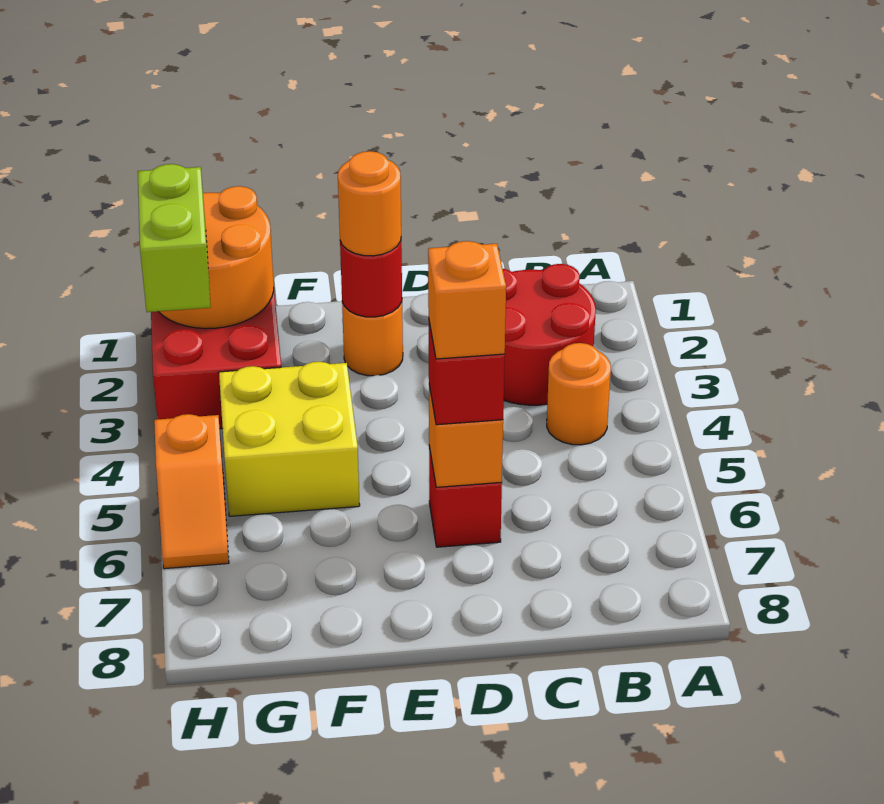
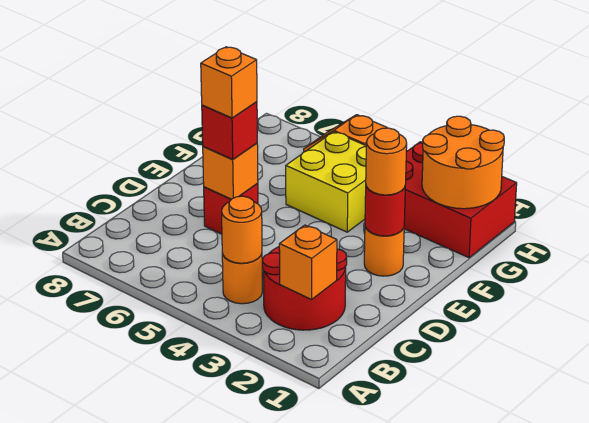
none -> orange brick B2 level 2
none -> orange round brick B4 level 2
lime brick H2:H3 level 3 -> none

